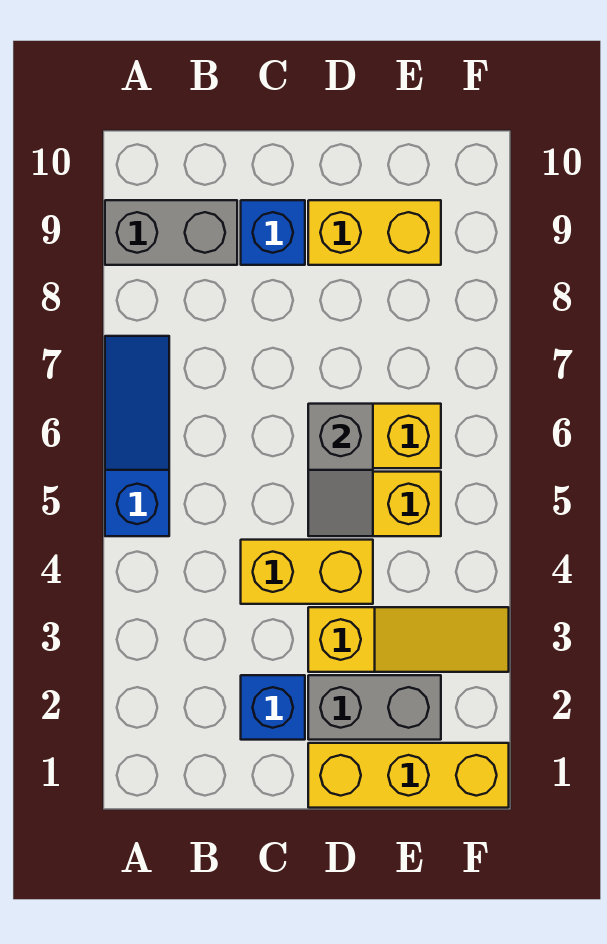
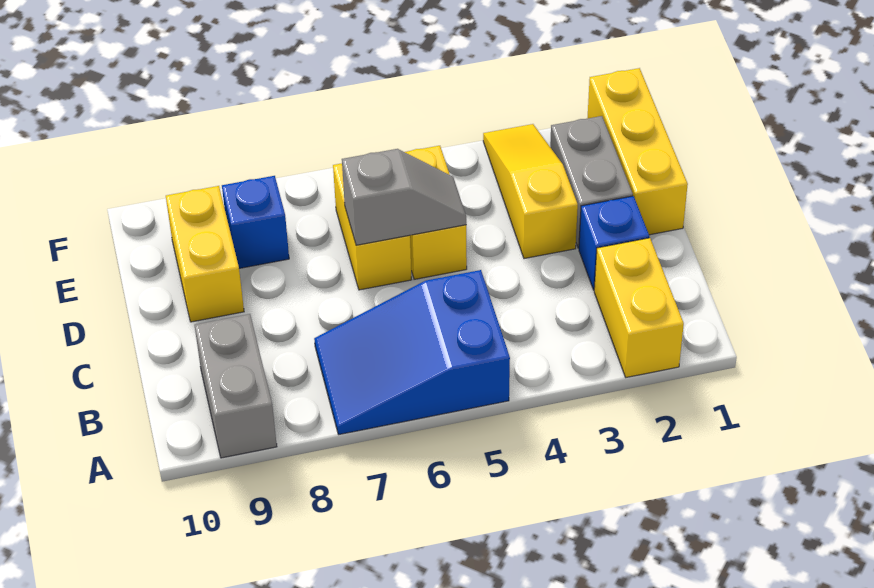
blue slope A5:A7 level 1 top 5 -> blue slope A5:B7 level 1 top 5
yellow brick C4:D4 level 1 -> yellow brick A2:B2 level 1
blue brick C9 level 1 -> blue brick E8 level 1

